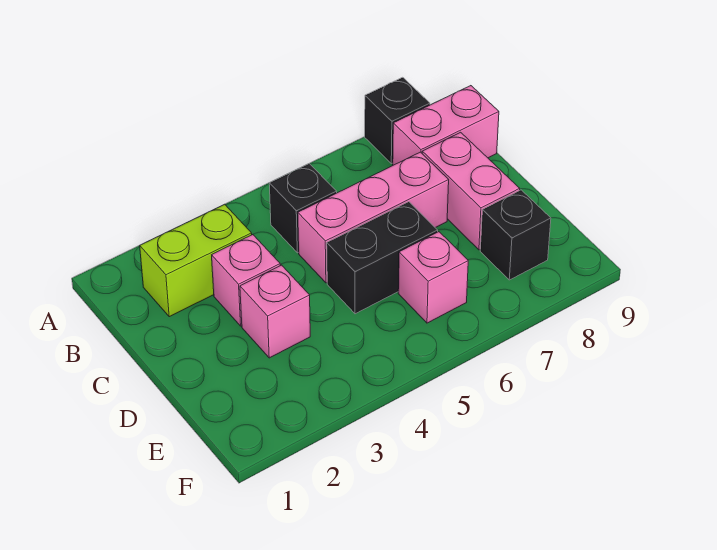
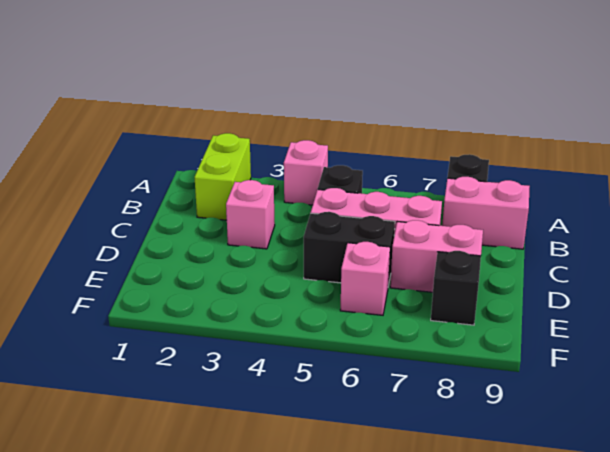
lime brick B2:B3 level 1 -> lime brick A2:B2 level 1
pink brick C8:D8 level 1 -> pink brick D7:D8 level 1
pink brick D3 level 1 -> pink brick A4 level 1

